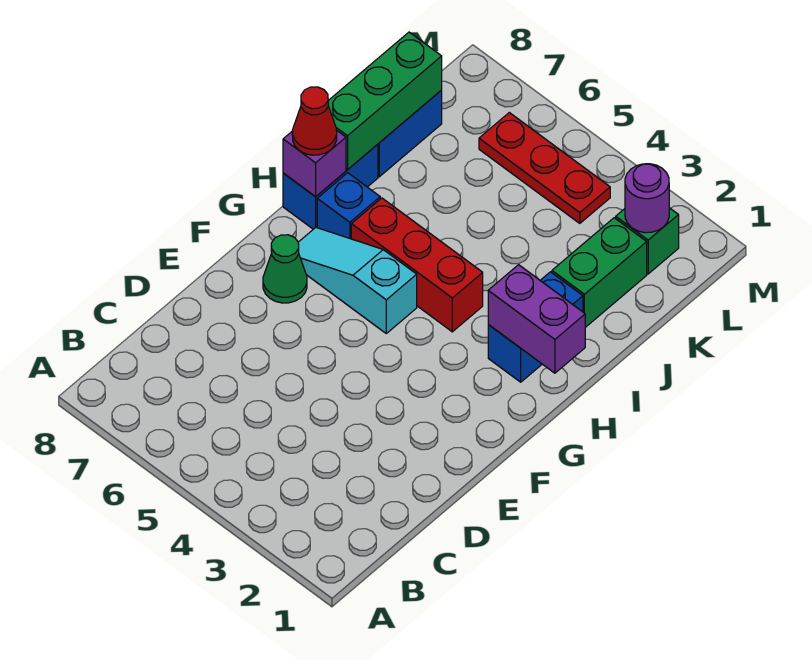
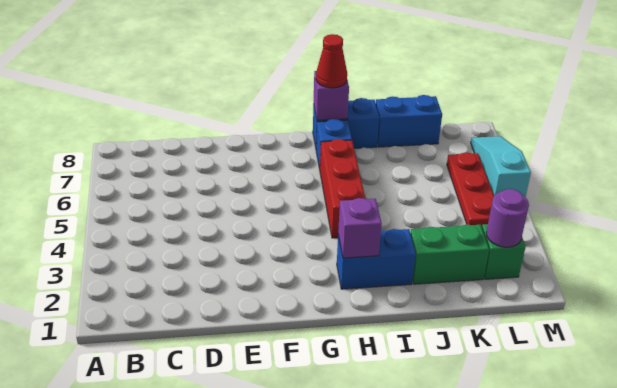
green cone F7 level 1 -> none
cyan slope G5:G7 level 1 top 5 -> cyan slope M5:M7 level 1 top 5
purple brick H1:H2 level 2 -> purple brick H2 level 2
green brick I8:K8 level 2 -> none

